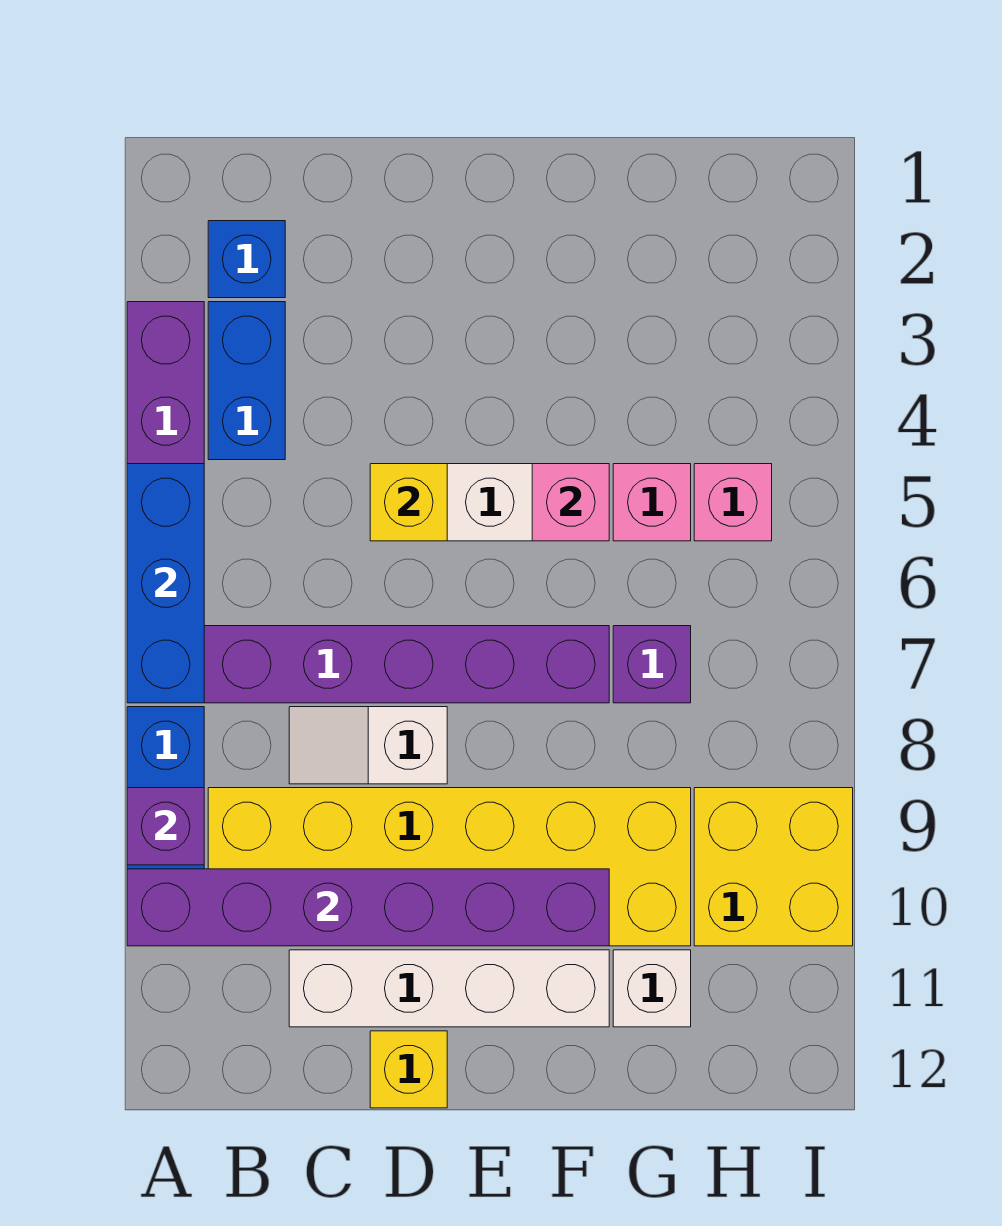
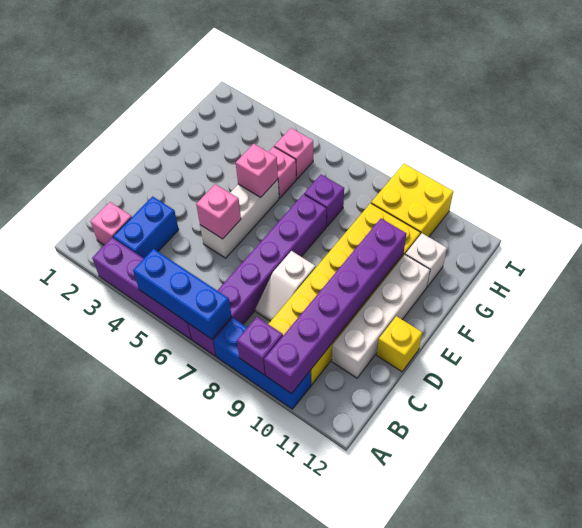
blue brick B2 level 1 -> pink brick B2 level 1
blue brick B3:B4 level 1 -> blue brick B3:C3 level 1
yellow brick D5 level 2 -> pink brick D5 level 2

